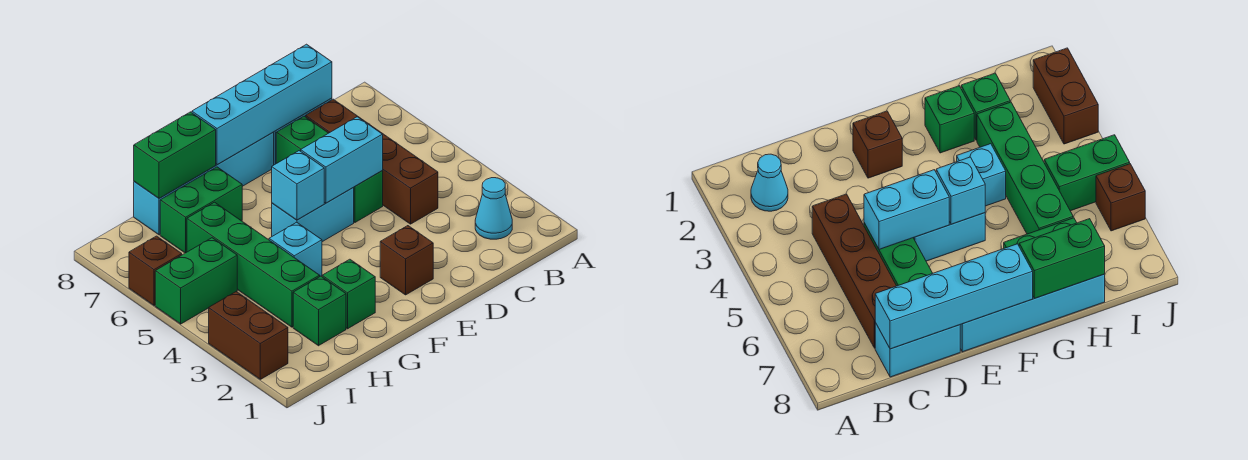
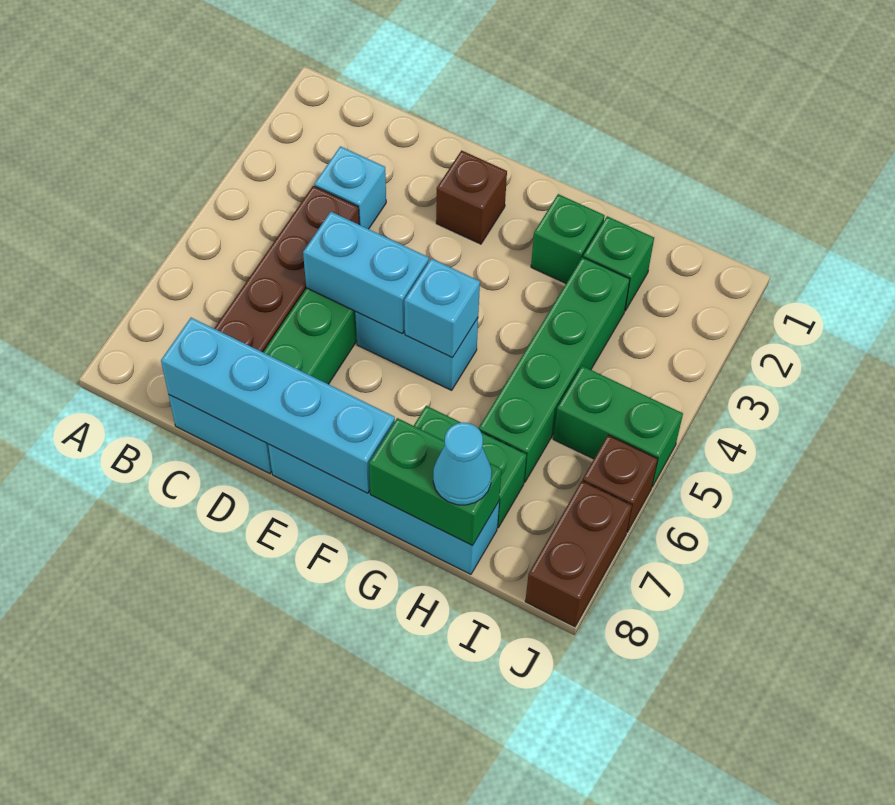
cyan cone B2 level 1 -> cyan cone H8 level 3
cyan brick G4 level 1 -> cyan brick C3 level 1
brown brick J2:J3 level 1 -> brown brick J7:J8 level 1

